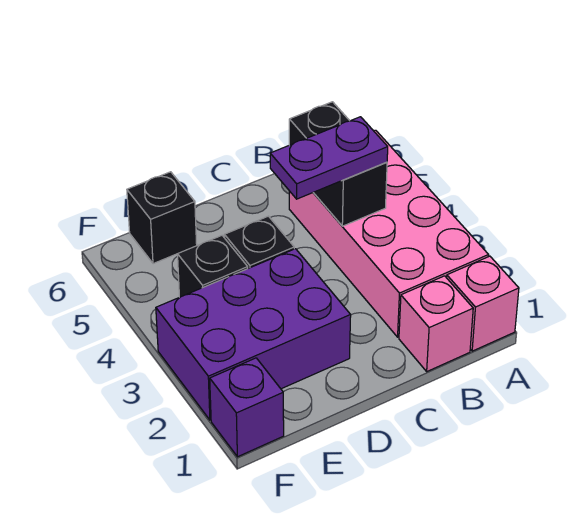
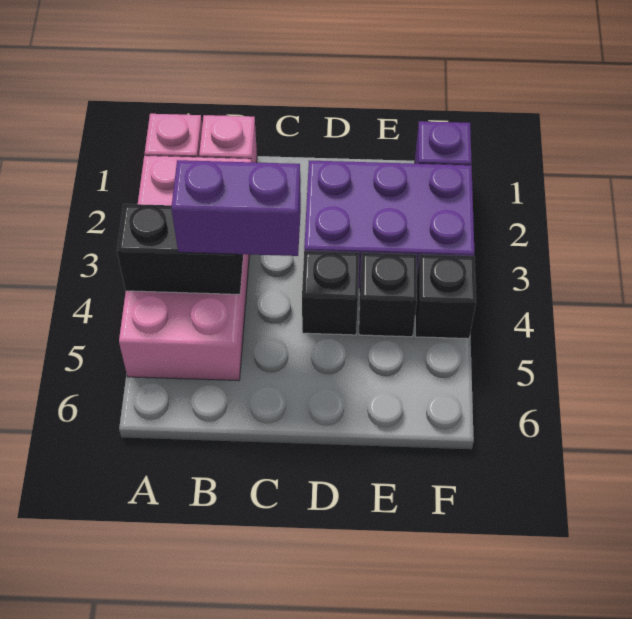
black brick B4:B5 level 2 -> black brick A4:B4 level 2
purple plate B4:C4 level 3 -> purple brick B4:C4 level 3
black brick E6 level 1 -> black brick F4 level 1

